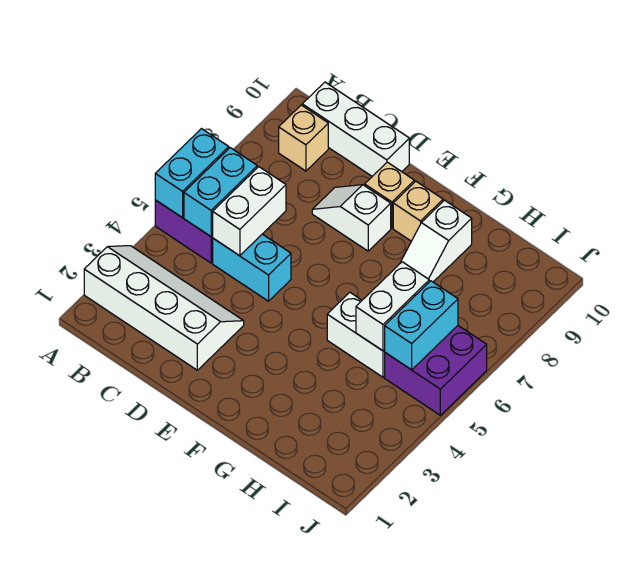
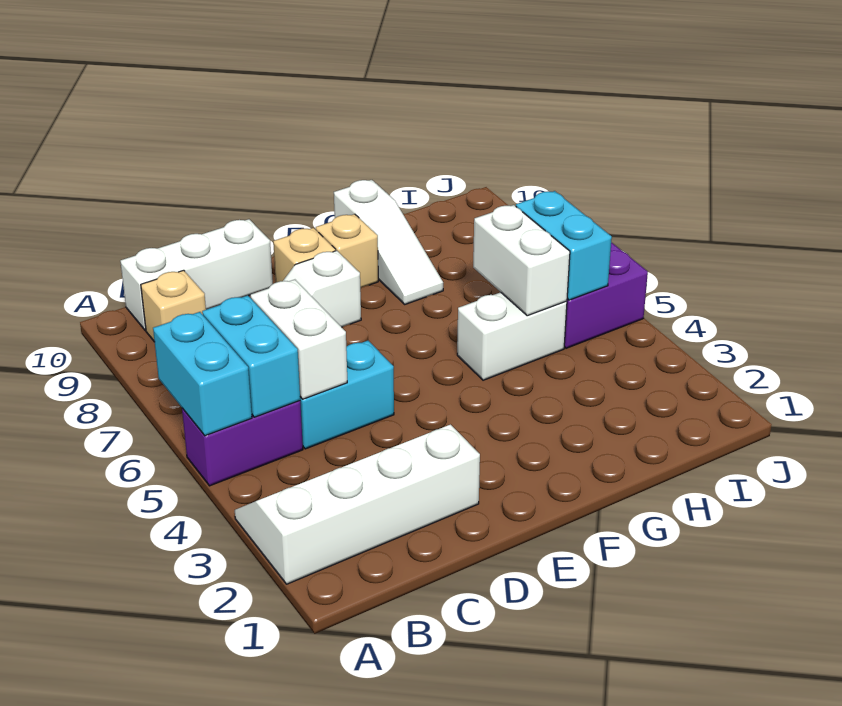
white slope G8:G9 level 1 top 9 -> white slope G8:G10 level 1 top 10

